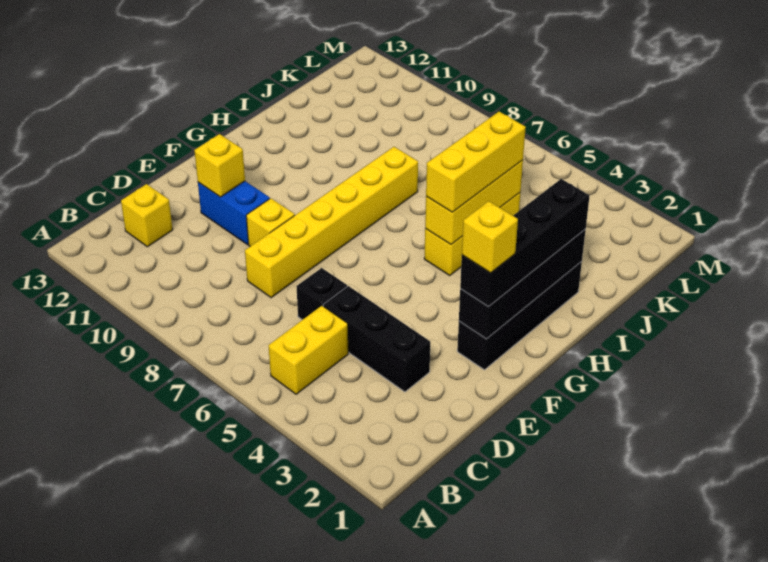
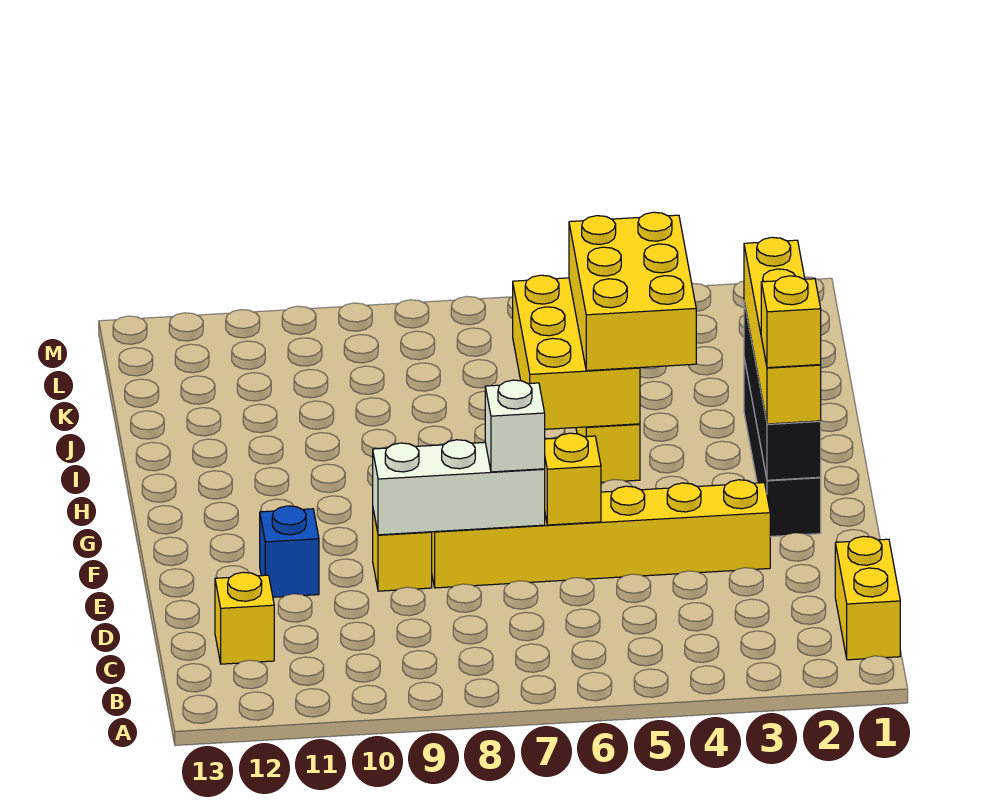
yellow brick B5:C5 level 1 -> yellow brick B1:C1 level 1
black brick D3:D5 level 1 -> none
black brick D6 level 1 -> none
yellow brick D8:I8 level 1 -> yellow brick E3:E8 level 1
none -> white brick E7:E9 level 2
none -> white brick E7 level 3
blue brick E10:E11 level 1 -> blue brick E11 level 1
yellow brick E11 level 2 -> yellow brick E6 level 2
black brick F2:I2 level 3 -> yellow brick F2:I2 level 3
yellow brick H5:J5 level 2 -> yellow brick H5:J6 level 2
yellow brick H5:J5 level 3 -> yellow brick H4:J5 level 3

